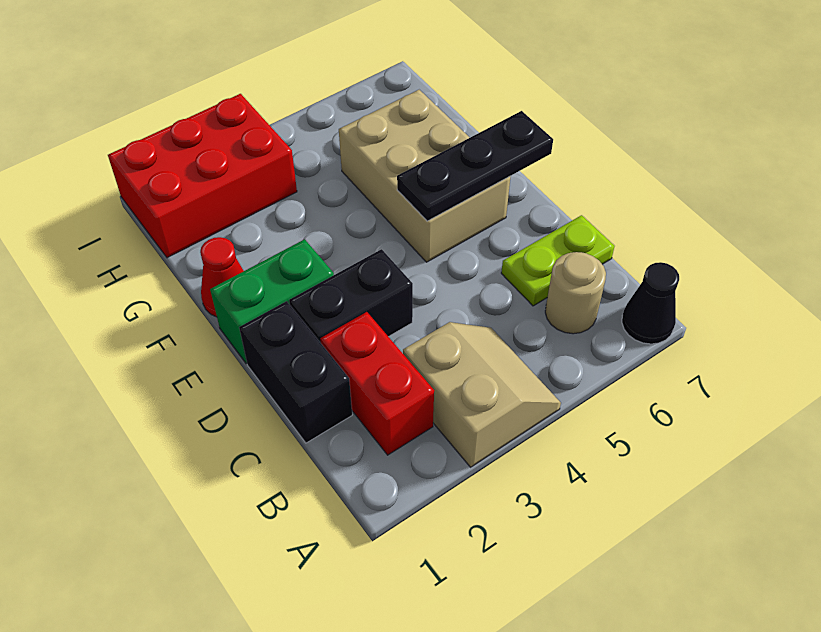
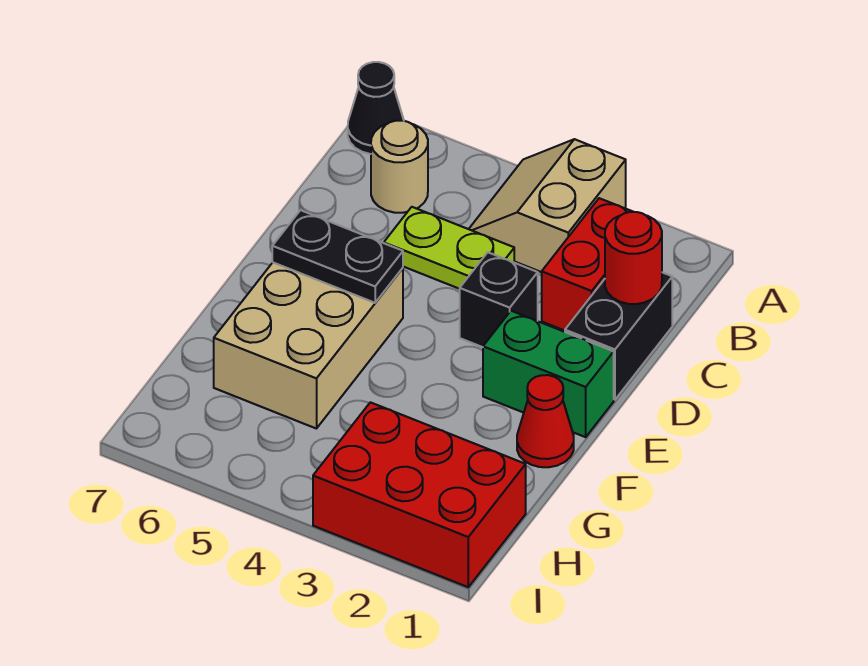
none -> red round brick C1 level 2
lime plate C6:C7 level 1 -> lime plate C4:C5 level 1
black brick D2:D3 level 1 -> black brick D3 level 1
black plate E5:E7 level 2 -> black plate E5:E6 level 2

